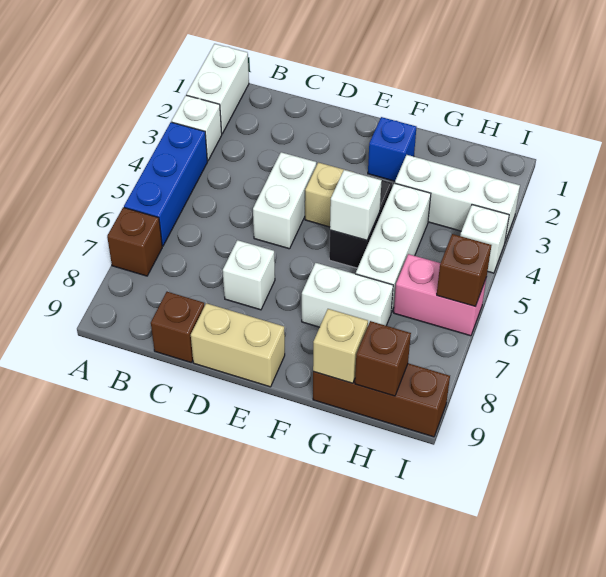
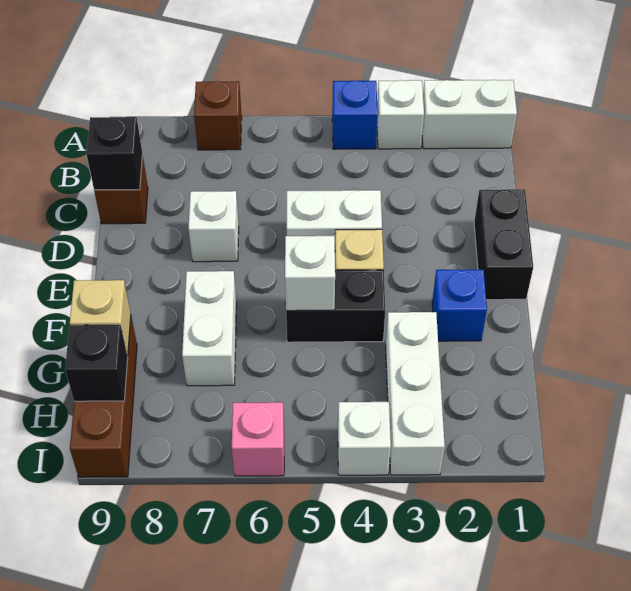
blue brick A4:A6 level 1 -> blue brick A4 level 1
none -> black brick C9 level 2
none -> black brick D1:E1 level 1
tan brick D9:E9 level 1 -> none
white brick G4:G6 level 1 -> none
pink brick H6:I6 level 1 -> pink brick I6 level 1
brown brick H9 level 2 -> black brick H9 level 2
brown brick I6 level 2 -> none

